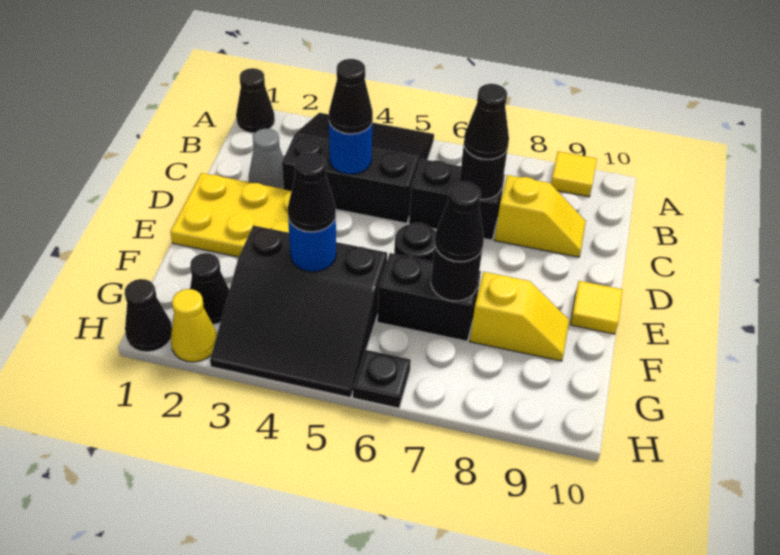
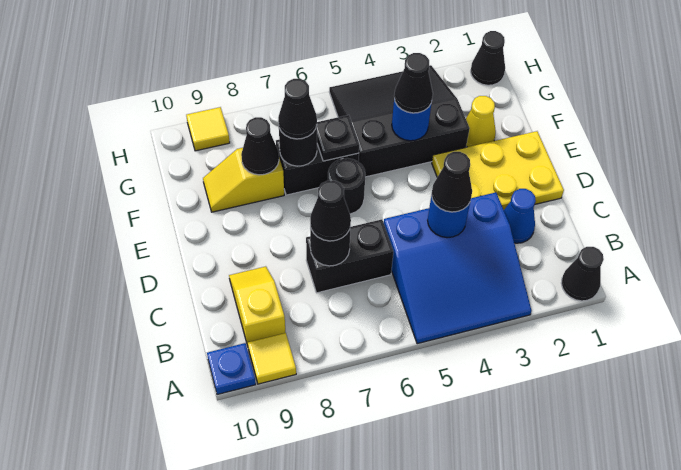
black slope A3:C5 level 1 top C -> blue slope A3:C5 level 1 top C
none -> blue plate A10 level 1
grey cone C2 level 1 -> blue cone C2 level 1
yellow slope C8:C9 level 1 top 8 -> yellow slope B9:C9 level 1 top B
yellow tile E10 level 1 -> yellow tile H9 level 1
black cone G2 level 1 -> black cone F8 level 2
yellow cone H2 level 1 -> yellow cone F2 level 1
black plate H6 level 1 -> black plate F6 level 2

